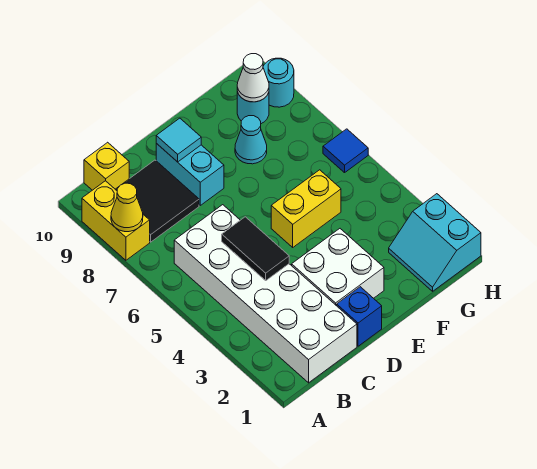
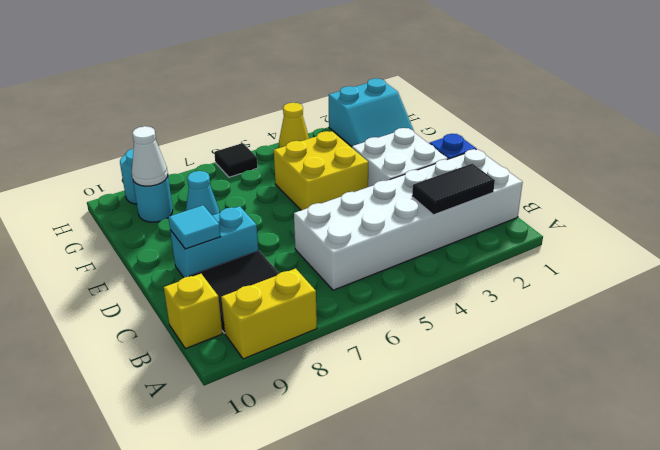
yellow cone A8 level 2 -> yellow cone H4 level 1
black tile C4:C5 level 2 -> black tile B2:B3 level 2
yellow brick E5:F5 level 1 -> yellow brick E4:F5 level 1
blue tile H6 level 1 -> black tile H6 level 1

